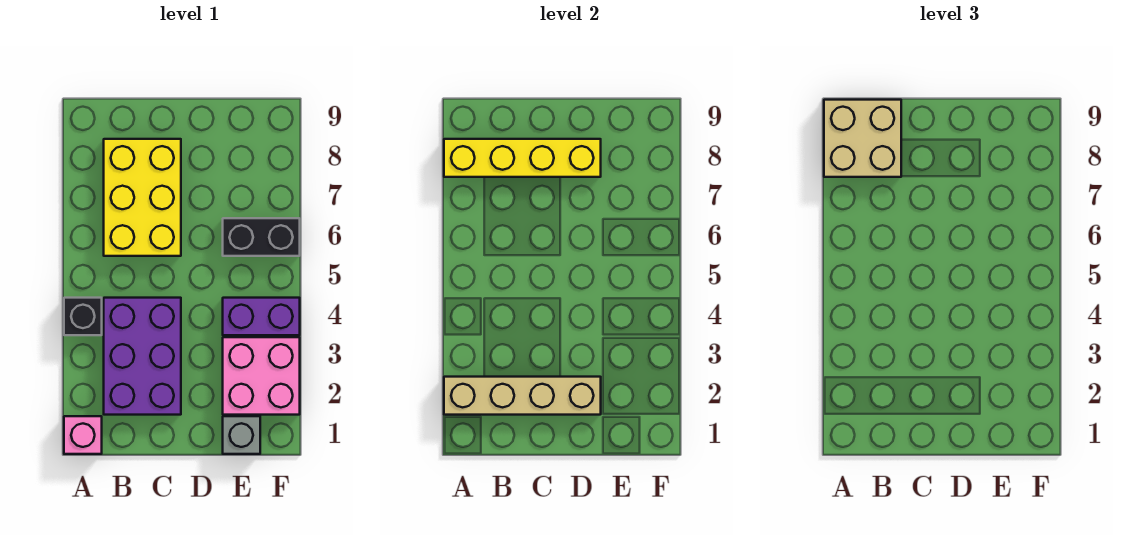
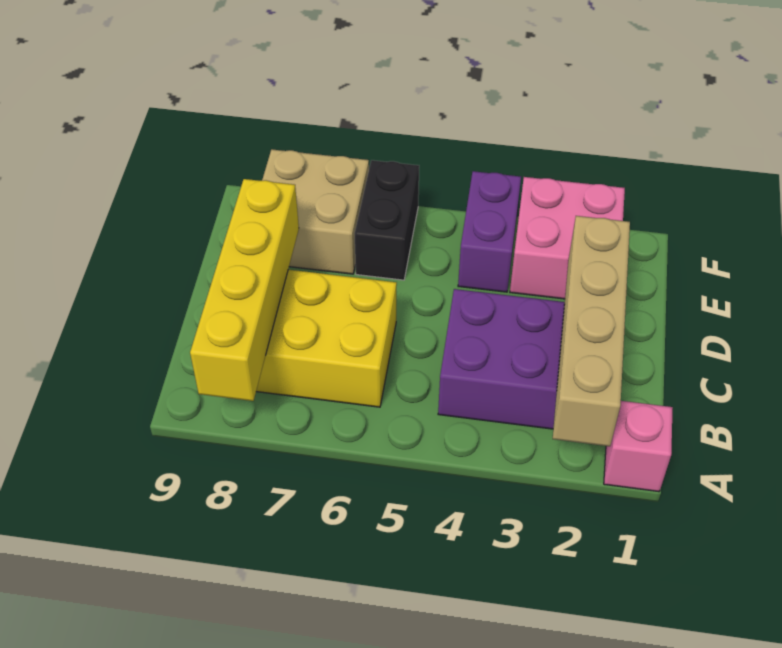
black brick A4 level 1 -> none
tan brick A8:B9 level 3 -> tan brick E7:F8 level 1
grey brick E1 level 1 -> none

